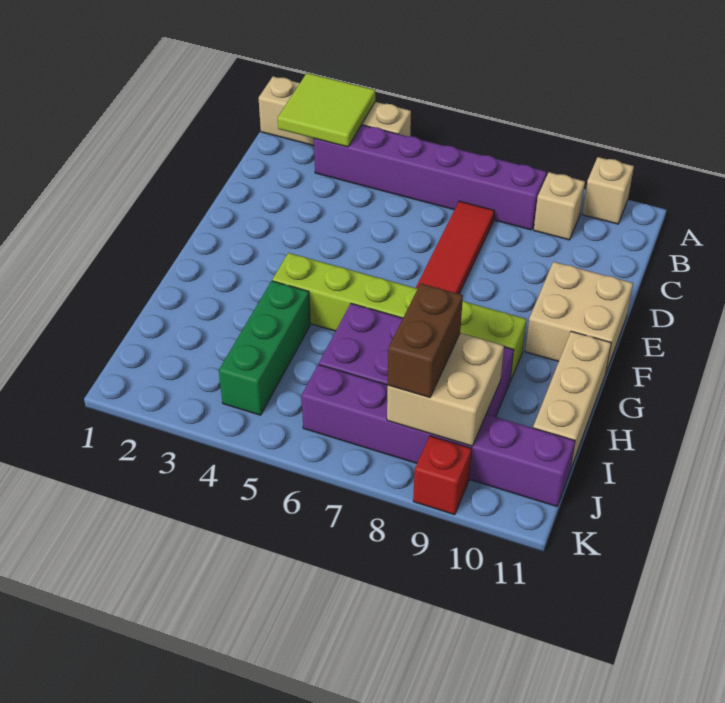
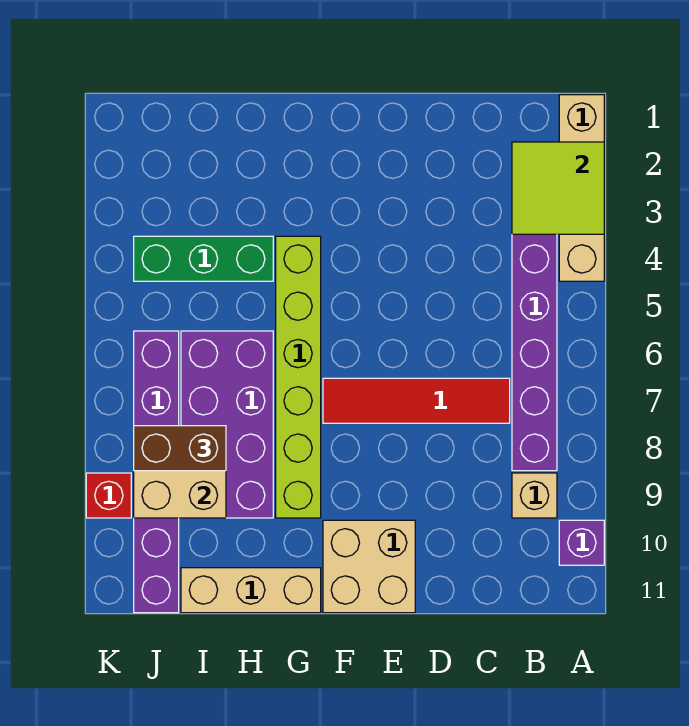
tan brick A10 level 1 -> purple brick A10 level 1

